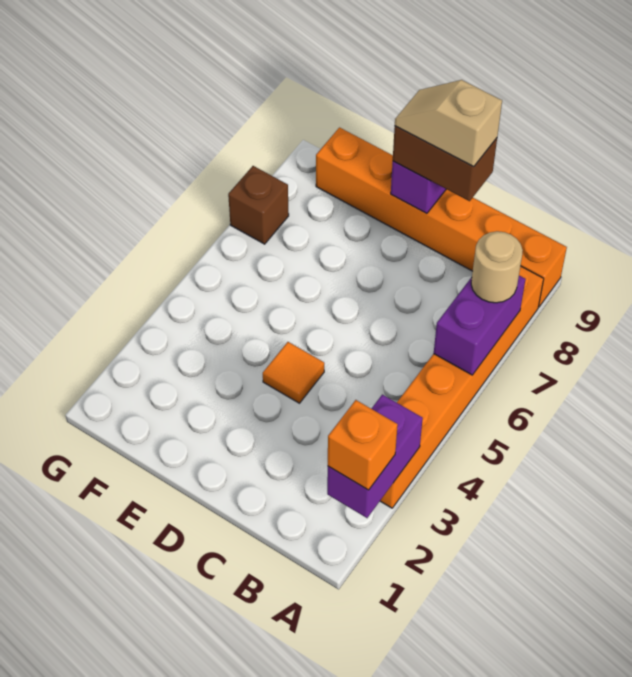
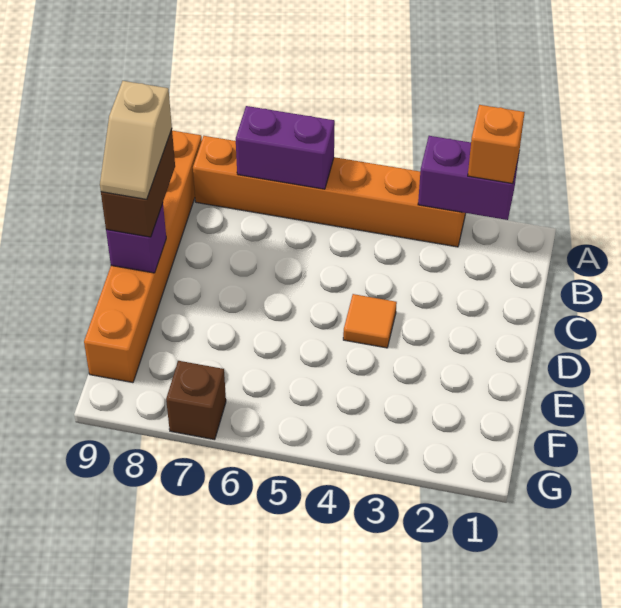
tan round brick A7 level 3 -> none

